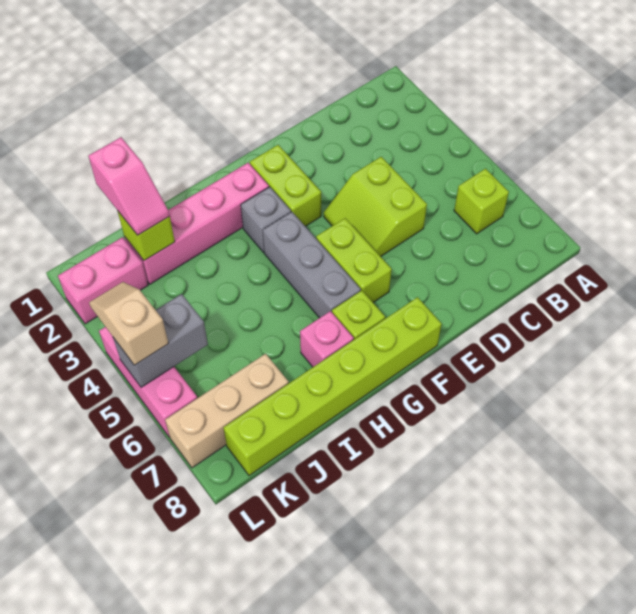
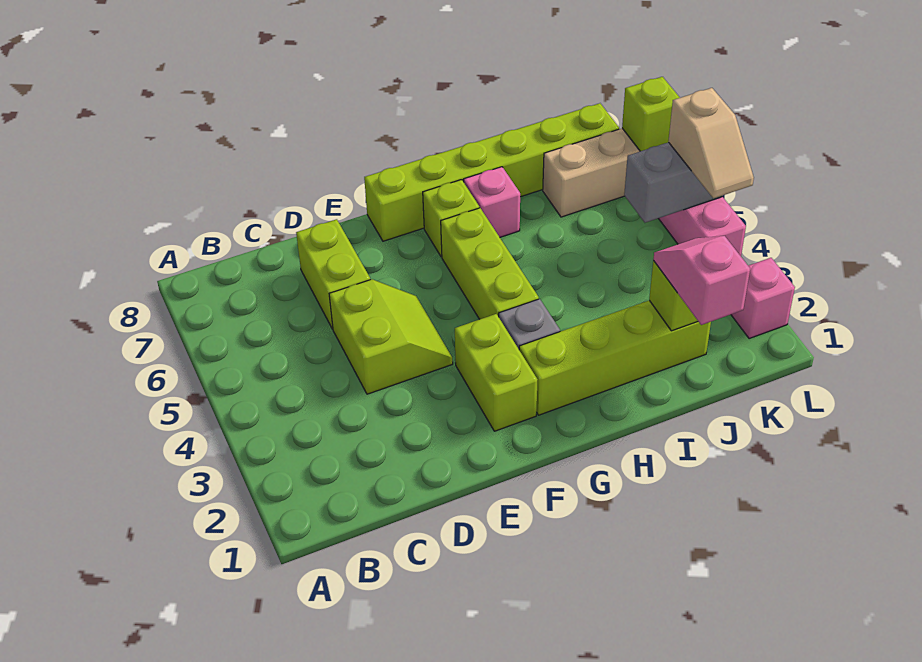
lime brick B6 level 1 -> lime brick L7 level 2
lime brick F5:F6 level 1 -> lime brick D6:D7 level 1
pink brick G2:J2 level 1 -> lime brick G2:J2 level 1
grey brick G4:G6 level 1 -> lime brick G4:G6 level 1
pink brick K2:L2 level 1 -> pink brick L2 level 1

